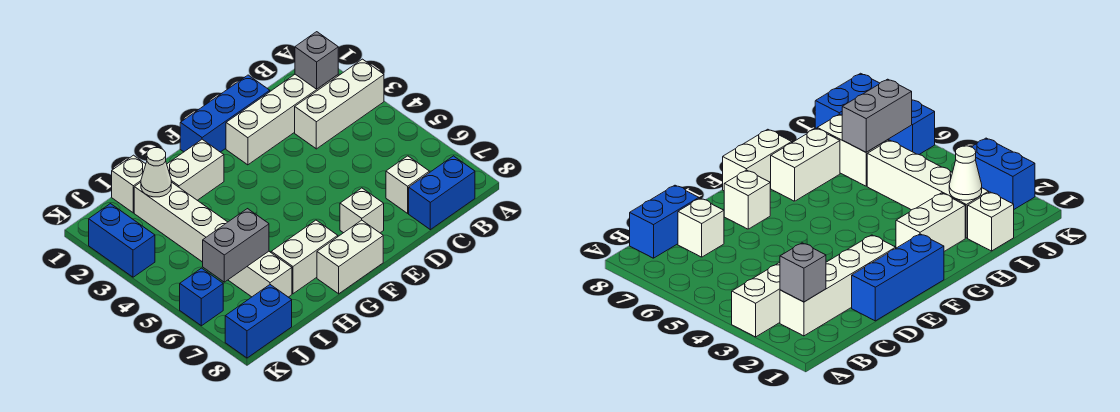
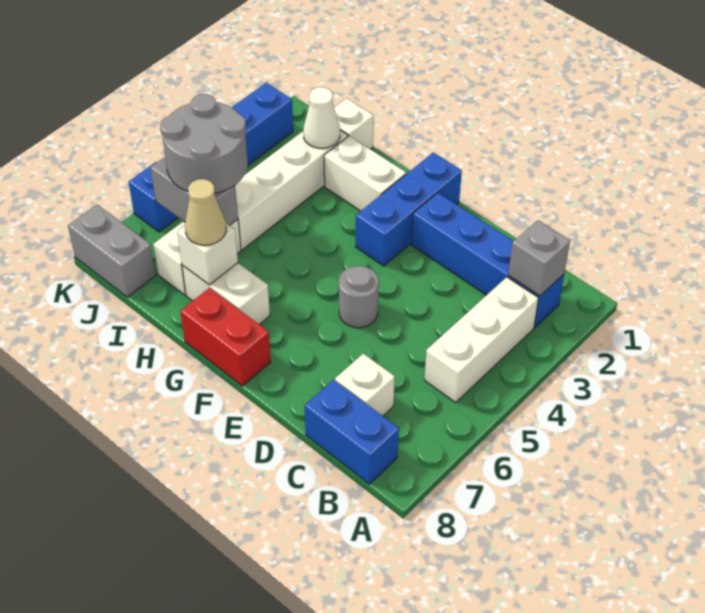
white brick A3:C3 level 1 -> white brick B3:B5 level 1
white brick B2:E2 level 1 -> blue brick B2:E2 level 1
blue brick D1:F1 level 1 -> blue brick F1:F3 level 1
none -> grey round brick E5 level 1
white brick E7 level 1 -> white brick H7 level 2
white brick F8:G8 level 1 -> red brick F8:G8 level 1
none -> tan cone H7 level 3
none -> grey round brick I5:J6 level 3
blue brick J8:K8 level 1 -> grey brick J8:K8 level 1

